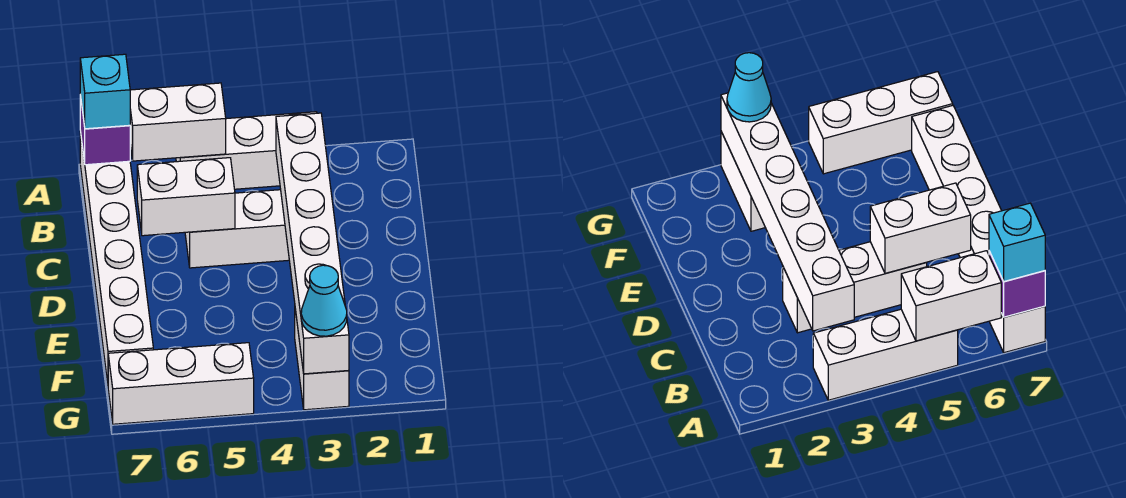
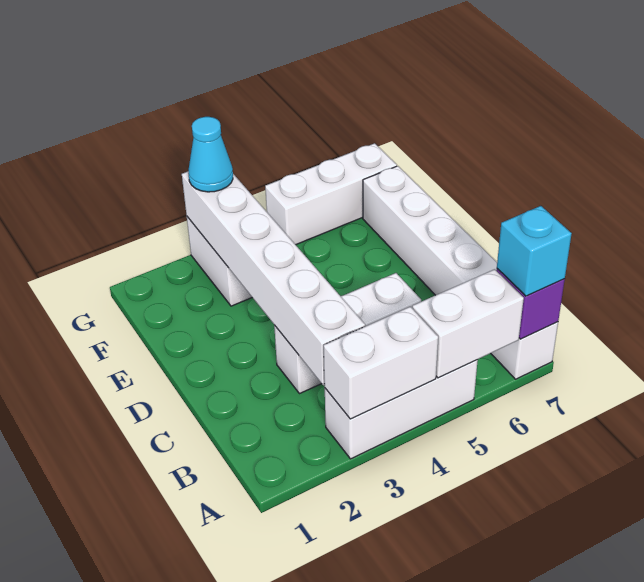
white brick C5:C6 level 2 -> white brick A3:A4 level 2

